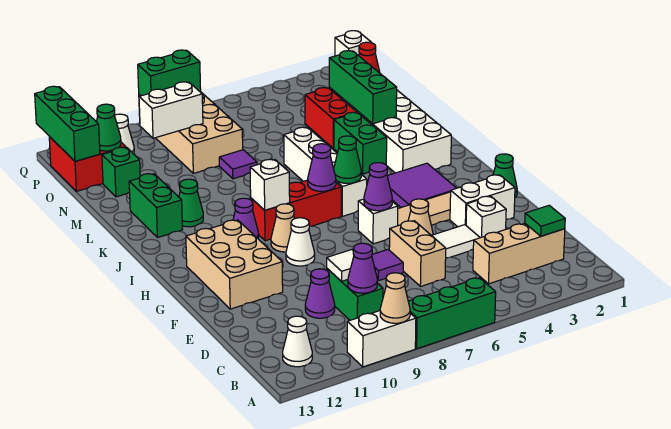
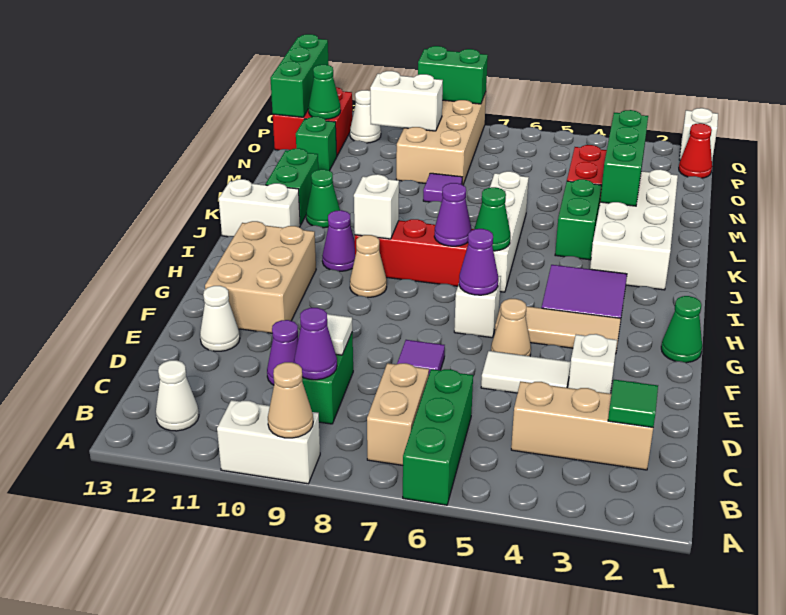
green brick A6:A8 level 1 -> green brick A6:C6 level 1
tan brick D6:E6 level 1 -> tan brick B7:C7 level 1
white brick F2:F3 level 1 -> white brick J12:J13 level 1
white cone G9 level 1 -> white cone E12 level 1

